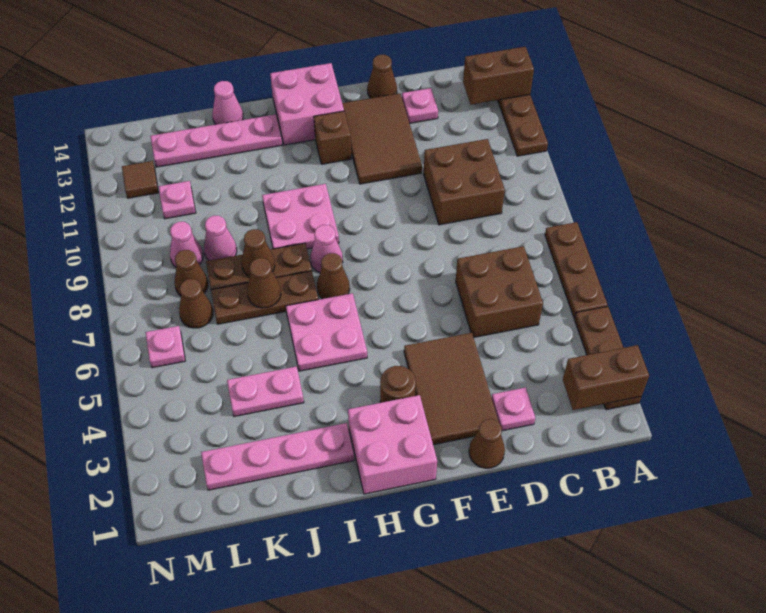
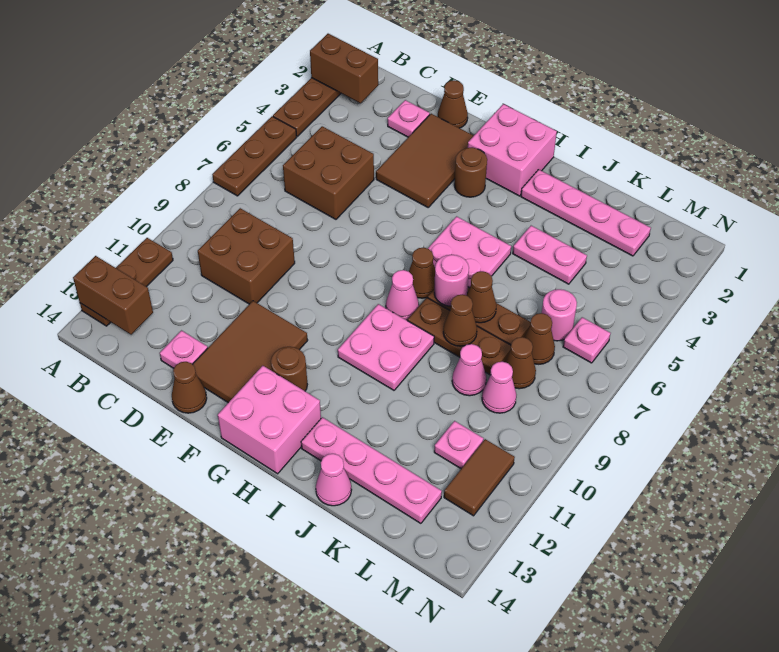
brown brick G12 level 1 -> brown round brick G12 level 1
none -> pink round brick I7 level 2
none -> pink round brick L6 level 1
brown tile M12 level 1 -> brown tile M11:M12 level 1

